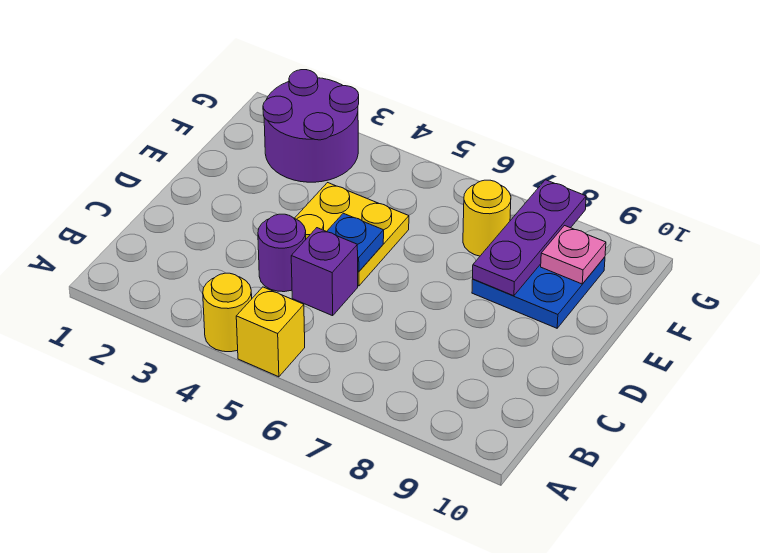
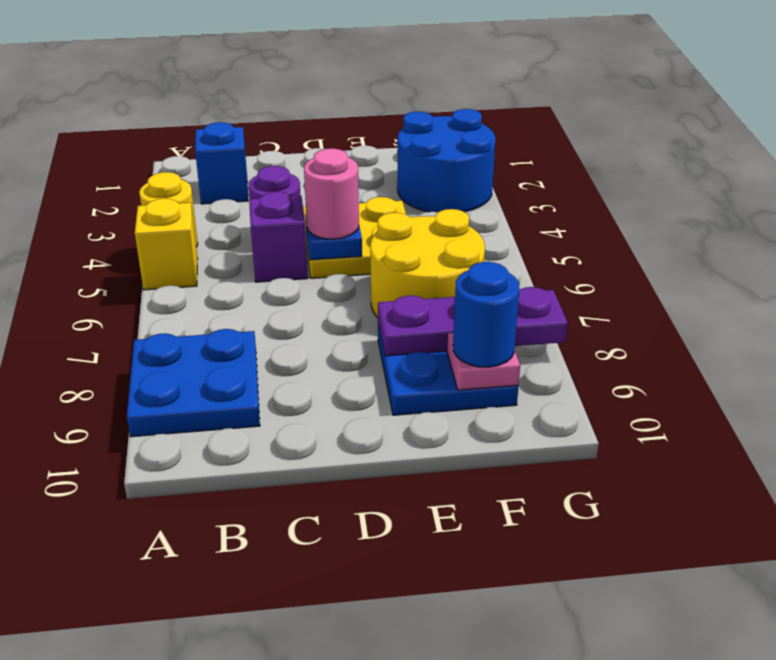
none -> blue plate A8:B9 level 1
none -> blue brick B2 level 1
none -> pink round brick D5 level 3
purple round brick F2:G3 level 1 -> blue round brick F2:G3 level 1
yellow round brick F7 level 1 -> yellow round brick E6:F7 level 1
none -> blue round brick F9 level 3

